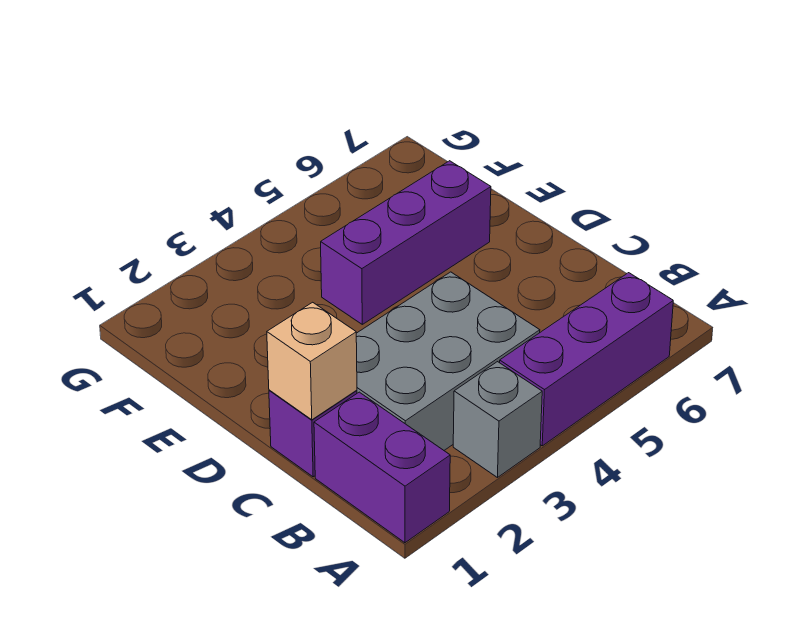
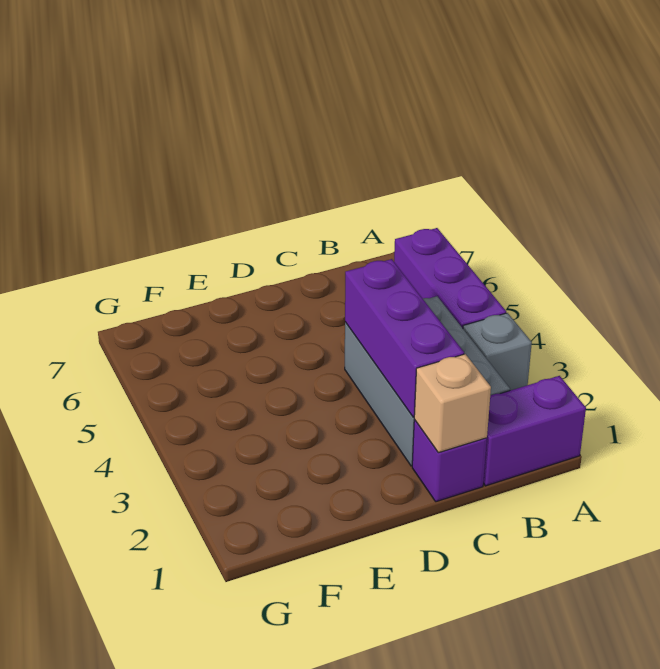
purple brick E4:E6 level 1 -> purple brick C2:C4 level 2

